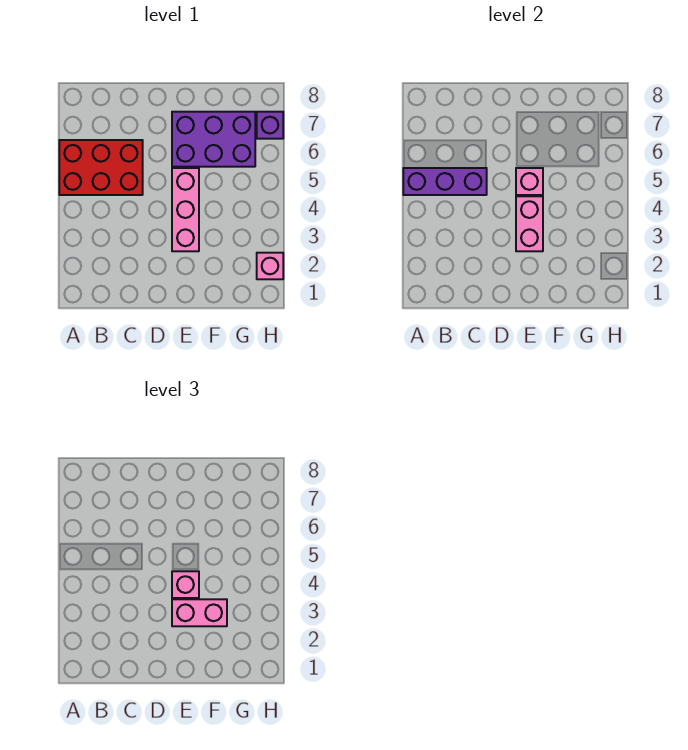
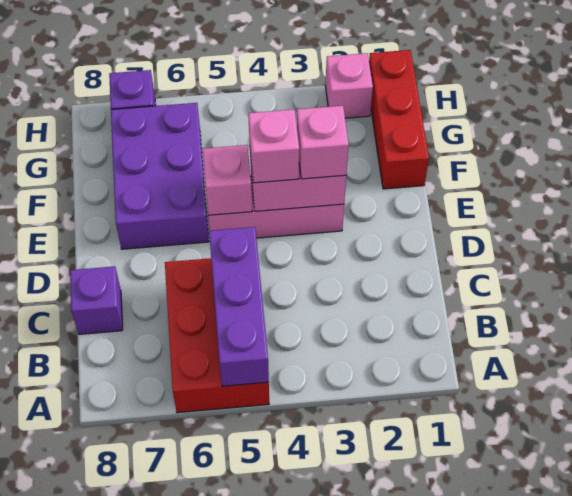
none -> purple brick C8 level 1
pink brick E3:F3 level 3 -> pink brick E3 level 3
none -> red brick F1:H1 level 1

